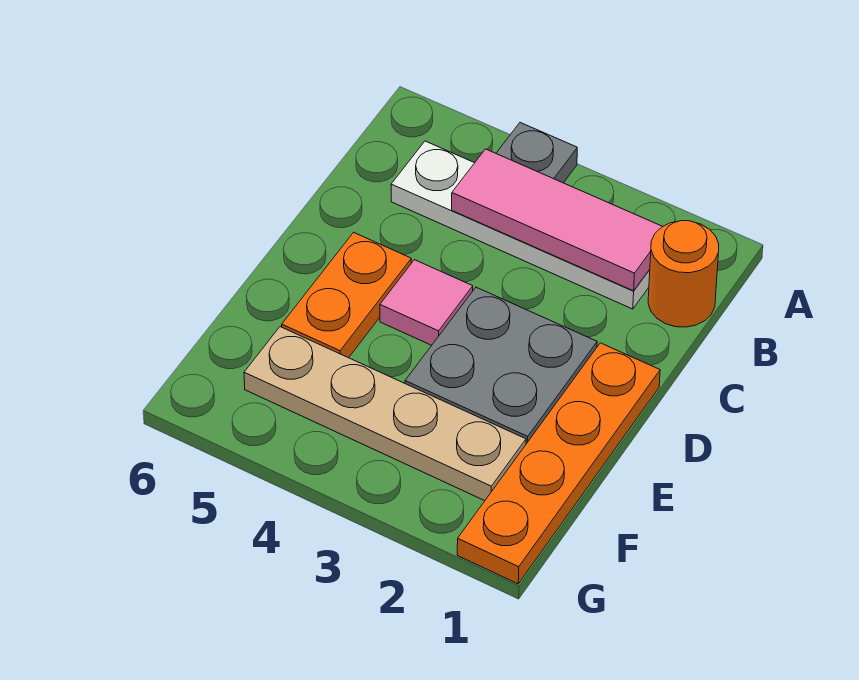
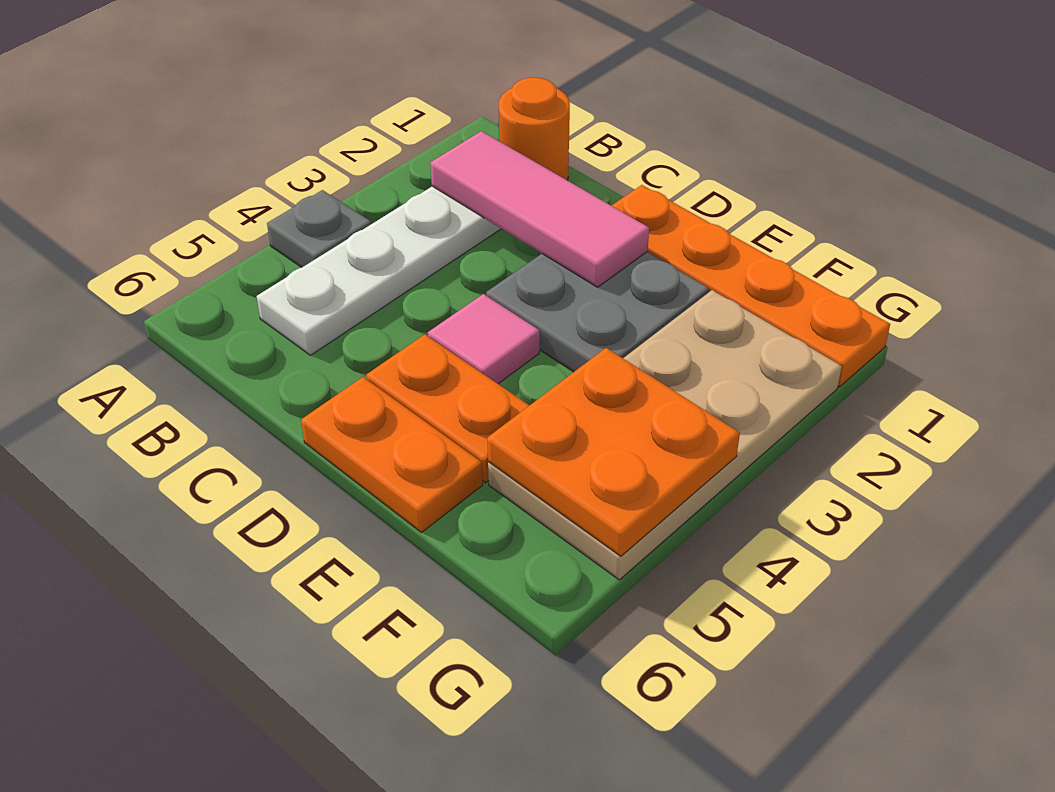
pink tile B2:B4 level 2 -> pink tile B2:D2 level 2
none -> orange plate D6:E6 level 1
tan plate F2:F5 level 1 -> tan plate F2:G5 level 1
none -> orange plate F4:G5 level 2

